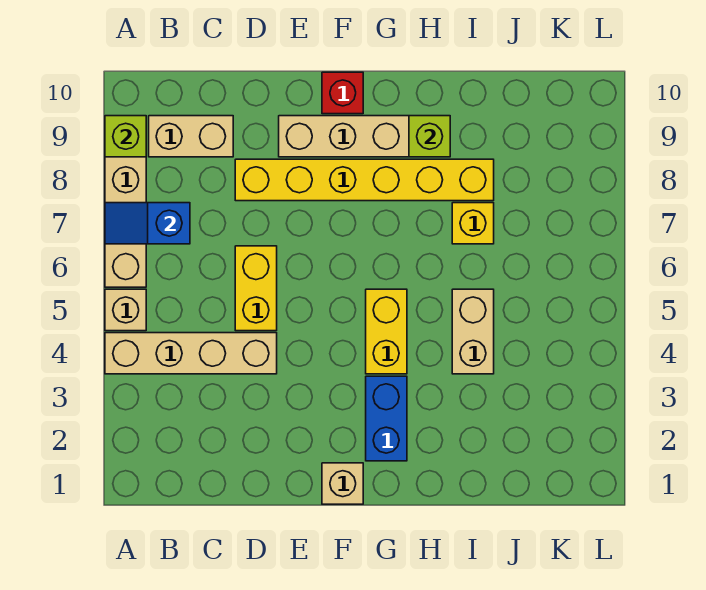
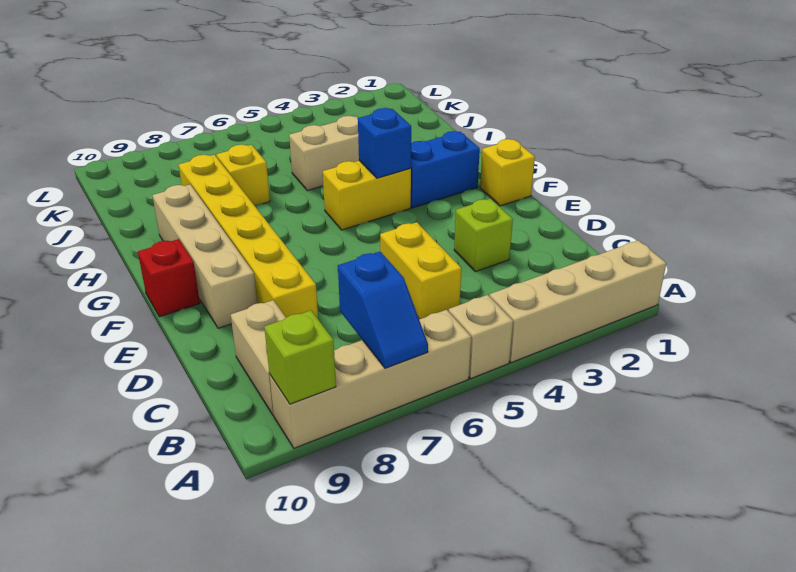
tan brick A4:D4 level 1 -> tan brick A1:A4 level 1
yellow brick D5:D6 level 1 -> yellow brick C5:D5 level 1
tan brick F1 level 1 -> yellow brick F1 level 1
none -> blue brick G4 level 2
lime brick H9 level 2 -> lime brick D3 level 1

